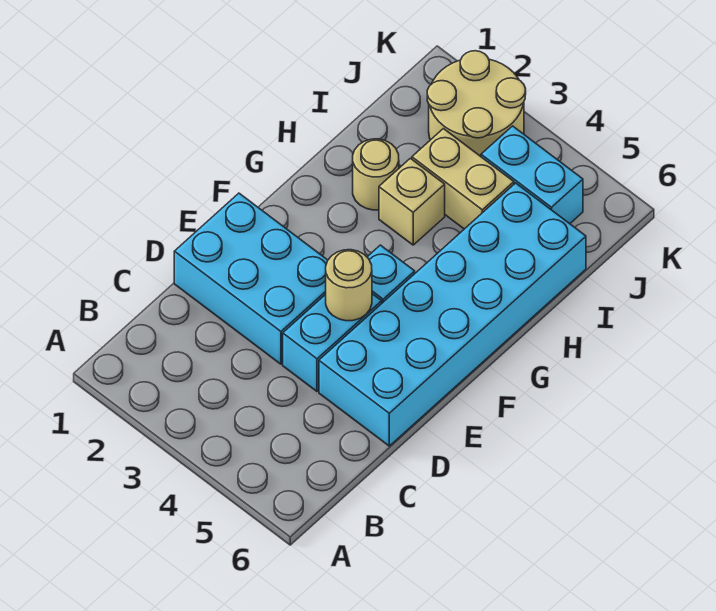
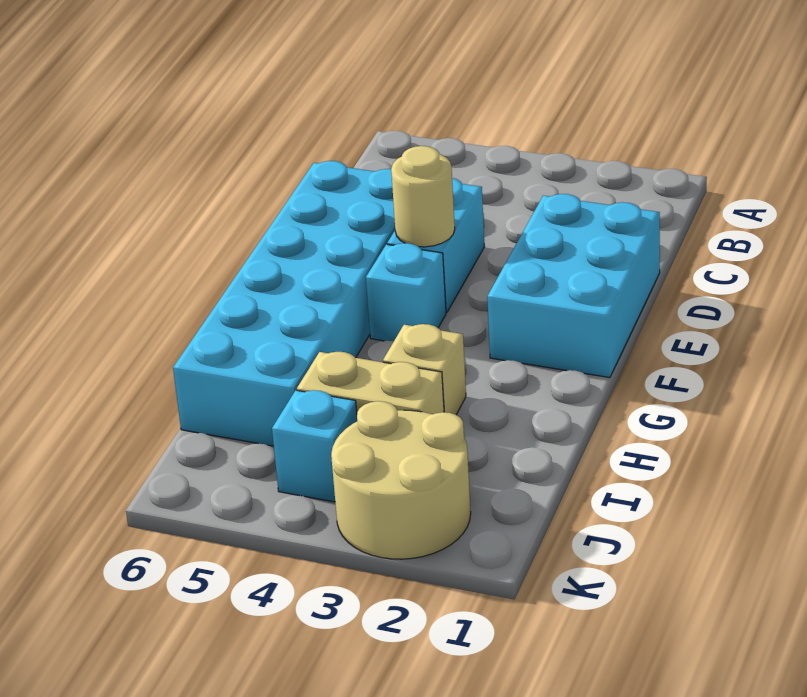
cyan brick D1:E3 level 1 -> cyan brick D1:F2 level 1
tan round brick H2 level 1 -> none
cyan brick J4:J5 level 1 -> cyan brick J4 level 1

